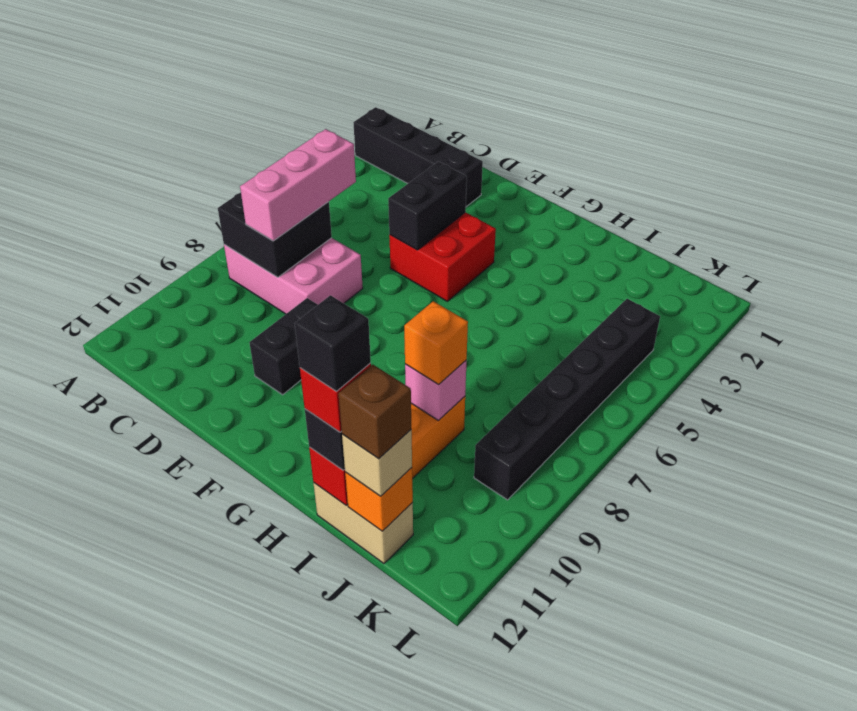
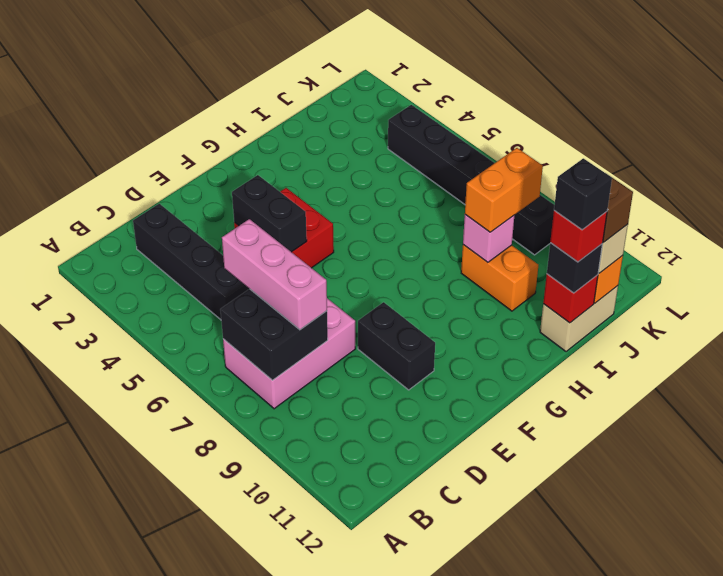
black brick A2:D2 level 1 -> black brick C2:C5 level 1
orange brick I9 level 3 -> orange brick I9:J9 level 3

